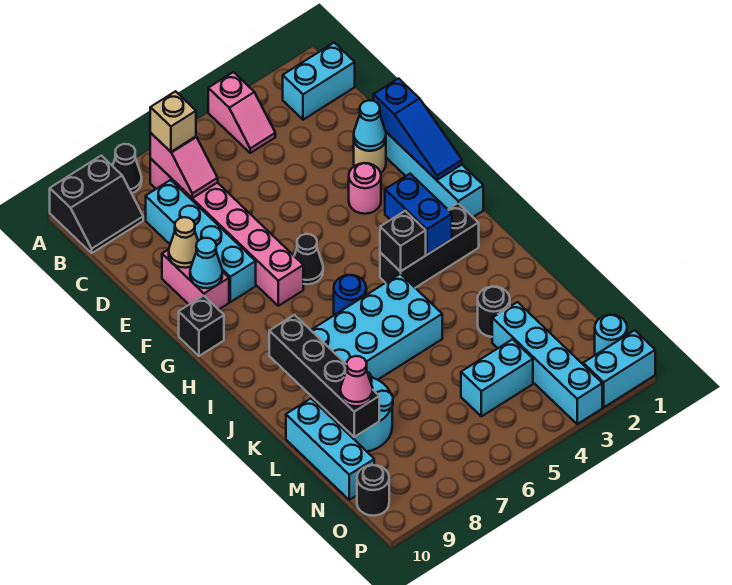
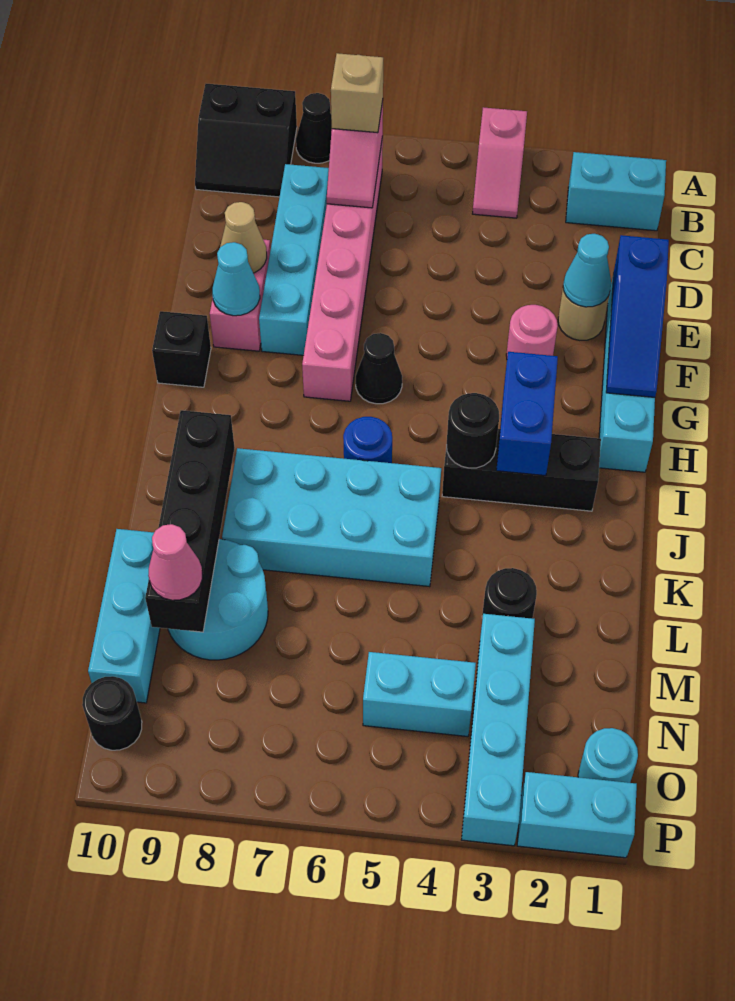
black brick I4 level 2 -> black round brick I4 level 2

